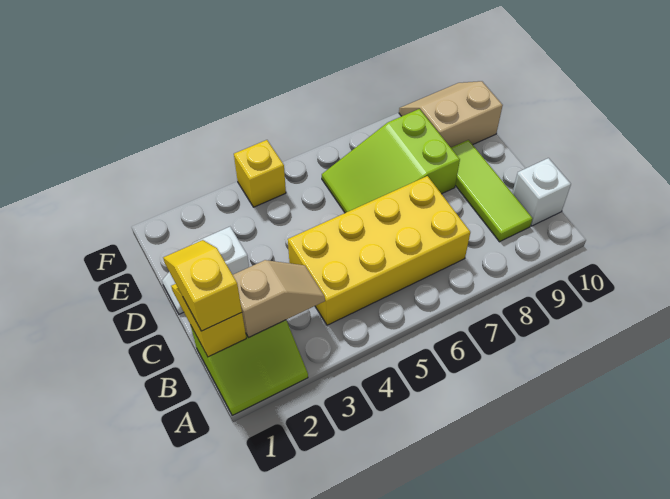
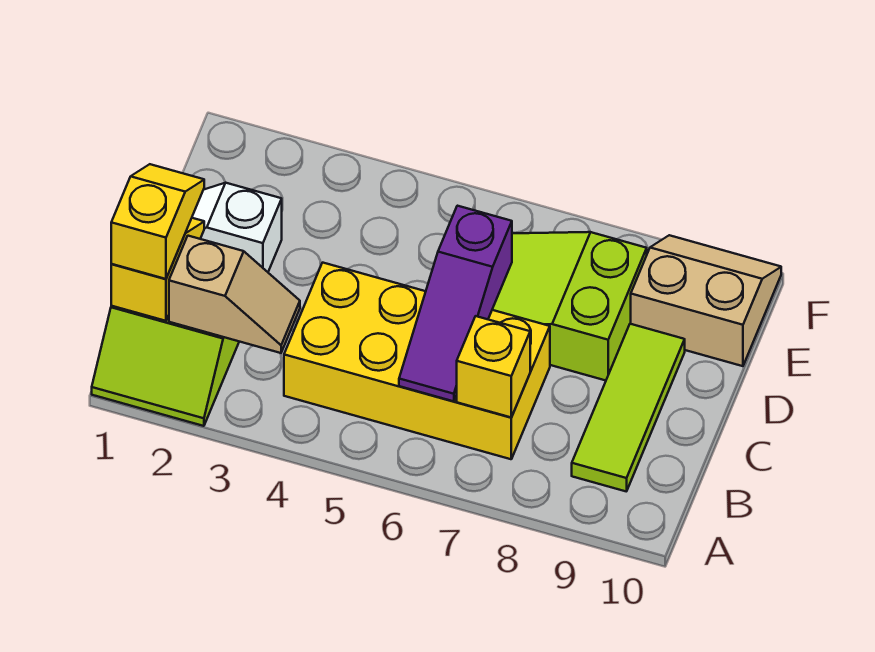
none -> purple slope B6:D6 level 2 top D
white brick B10 level 1 -> none
yellow brick F4 level 1 -> yellow brick B7 level 2

